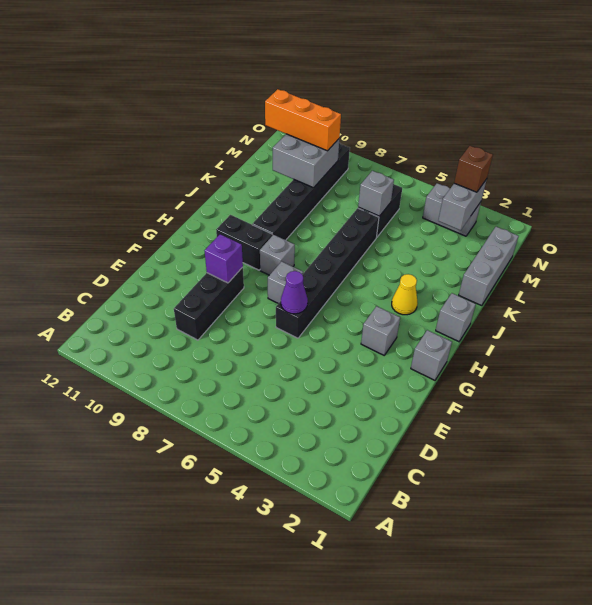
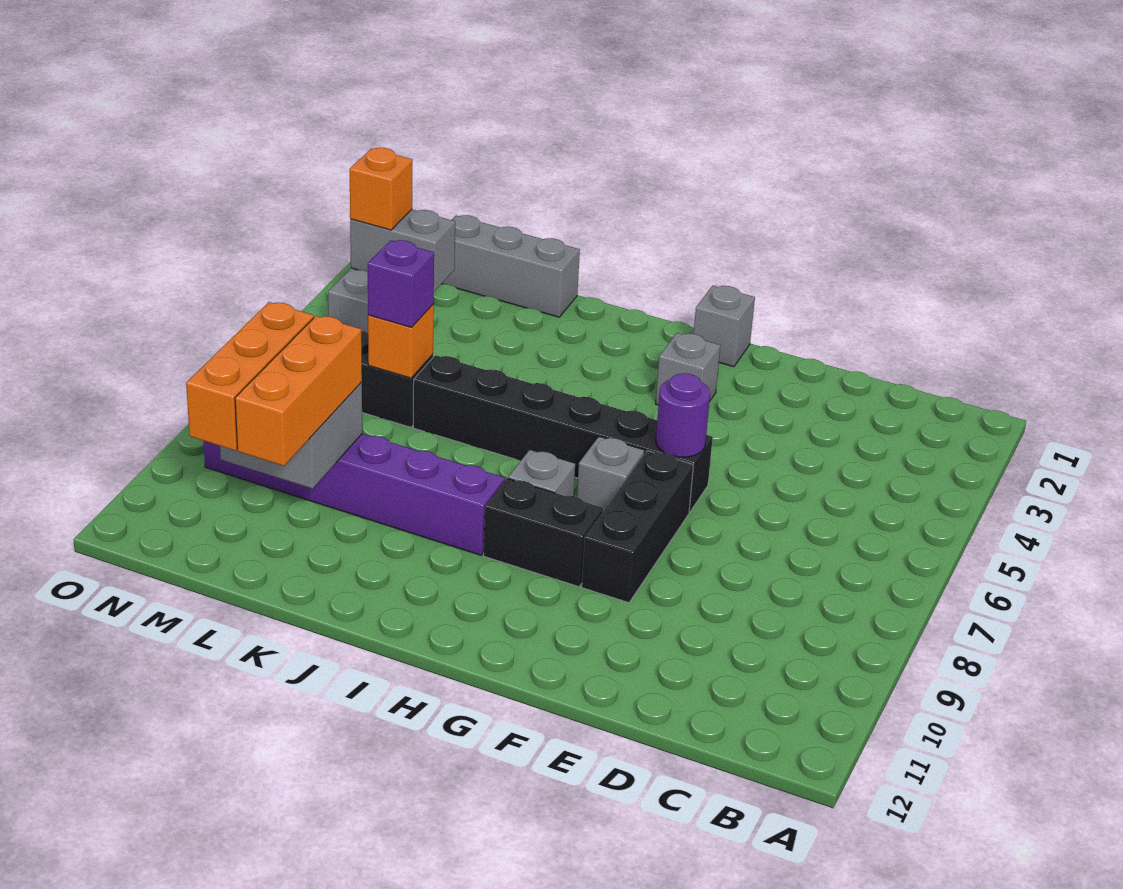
black brick D9:F9 level 1 -> black brick F7:F9 level 1
purple cone F6 level 2 -> purple round brick F6 level 2
purple brick F9 level 2 -> purple brick L6 level 3
black brick H9:H10 level 1 -> black brick G9:H9 level 1
grey brick I1 level 1 -> none
yellow cone I3 level 1 -> none
black brick I9:N9 level 1 -> purple brick I9:N9 level 1
grey brick L6 level 2 -> orange brick L6 level 2
none -> orange brick L9:L11 level 3
brown brick N3 level 3 -> orange brick N3 level 3

